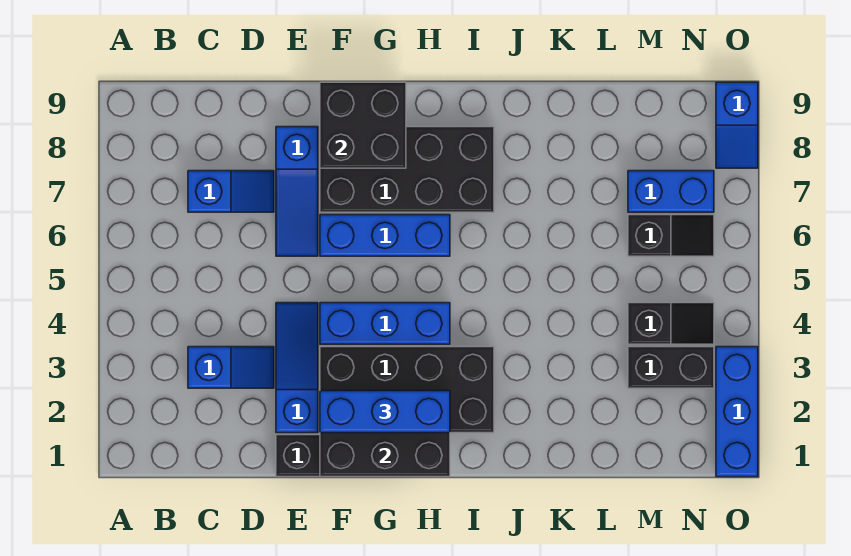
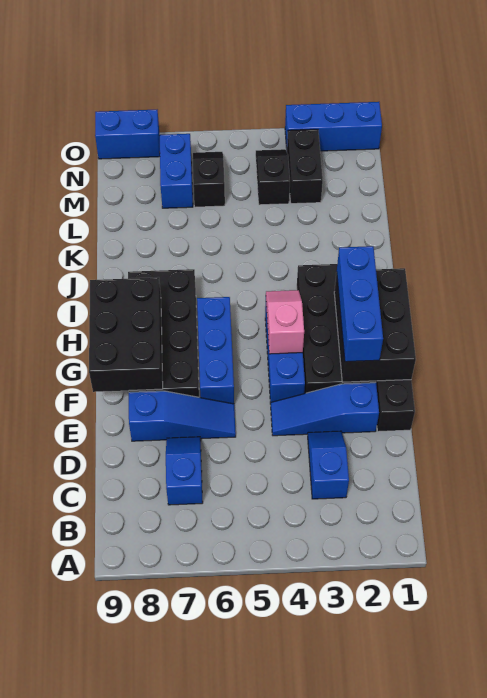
black brick F8:G9 level 2 -> black brick F8:H9 level 2
none -> pink slope G4:H4 level 2 top G
blue slope O8:O9 level 1 top 9 -> blue brick O8:O9 level 1

